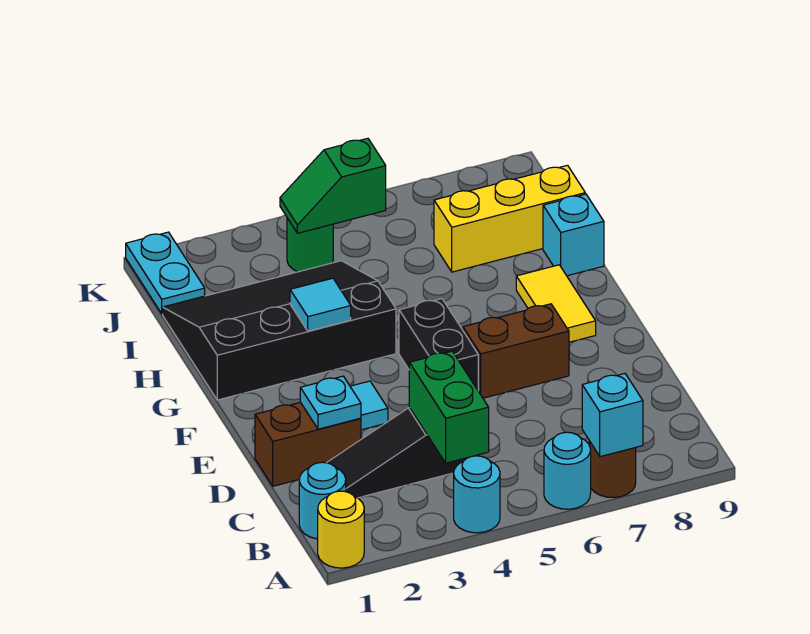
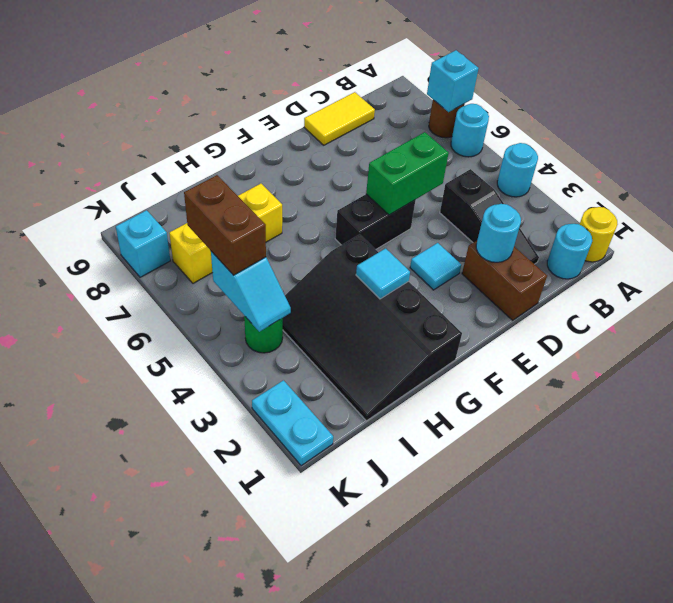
green brick B4:C4 level 2 -> green brick D5:E5 level 2
cyan plate D2 level 2 -> cyan round brick D2 level 2
brown brick E6:E7 level 1 -> brown brick J5:J6 level 3
yellow tile F8:G8 level 1 -> yellow tile C9:D9 level 1
cyan brick H9 level 1 -> cyan brick K8 level 1
yellow brick I7:I9 level 1 -> yellow brick H7:J7 level 1
cyan plate J1:K1 level 1 -> cyan plate K1:K2 level 1
green slope J4:J5 level 2 top 5 -> cyan slope J4:J5 level 2 top 5

